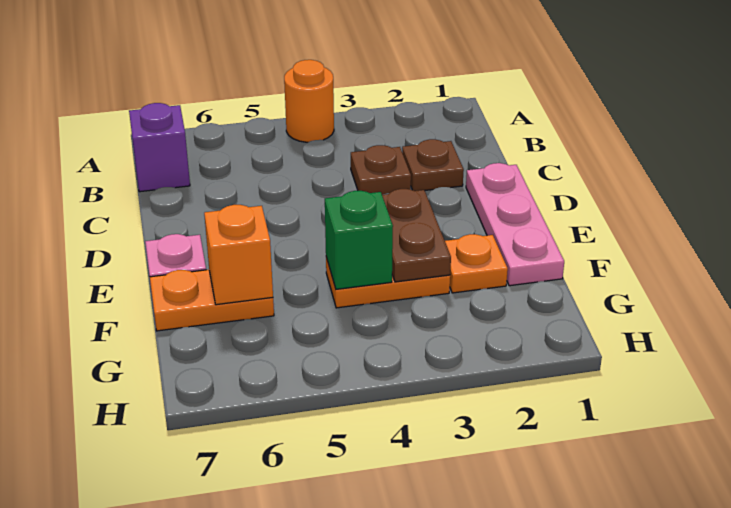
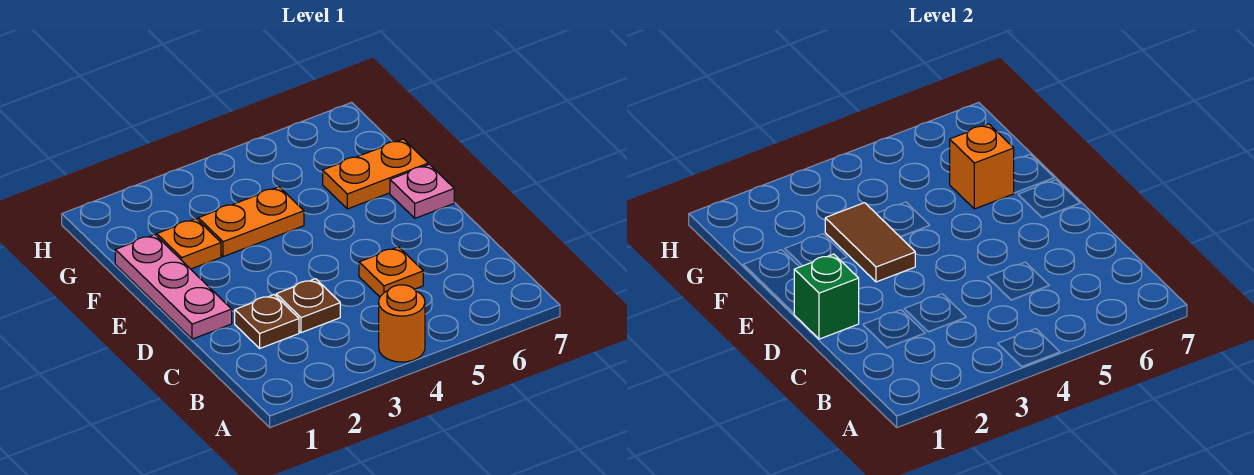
purple brick B7 level 1 -> none
none -> orange plate C5 level 1
brown plate E3:F3 level 2 -> brown tile E3:F3 level 2
green brick F4 level 2 -> green brick D1 level 2

